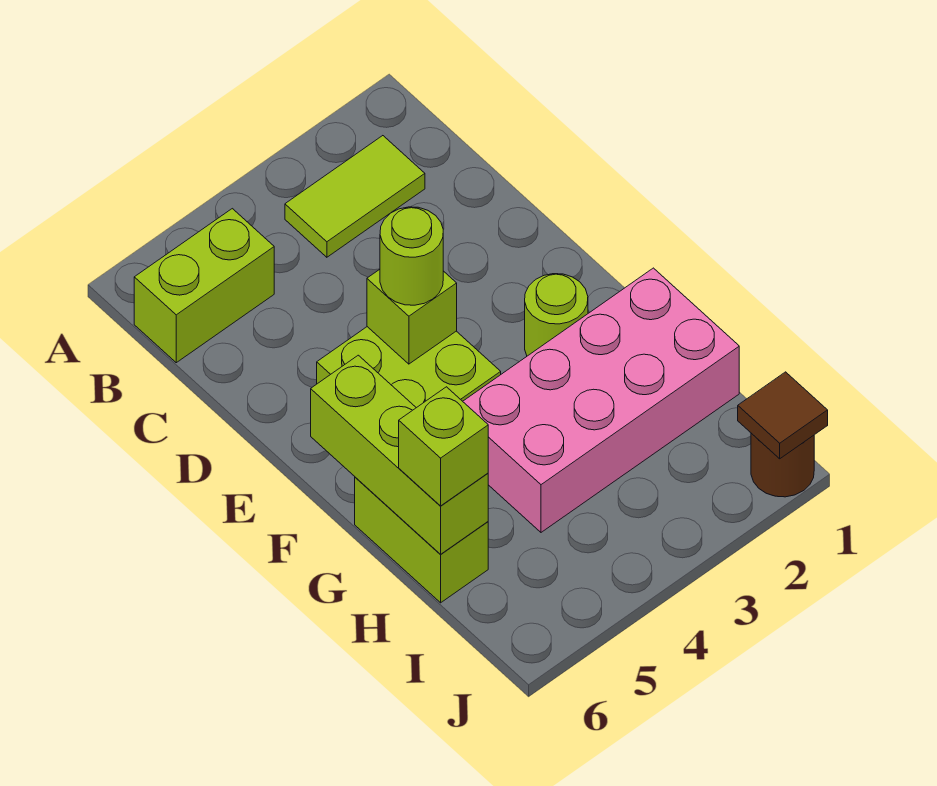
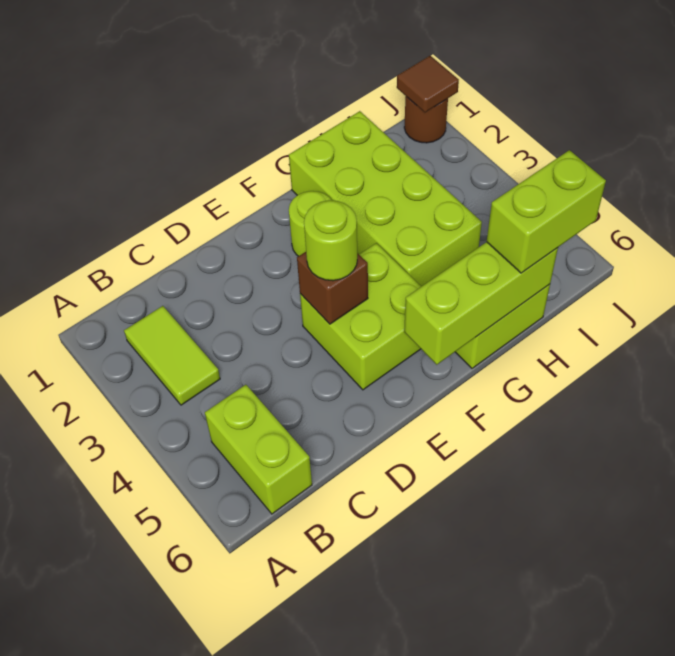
lime brick E4 level 2 -> brown brick E4 level 2
pink brick G1:H4 level 1 -> lime brick G1:H4 level 1
lime brick H6 level 3 -> lime brick H6:I6 level 3

